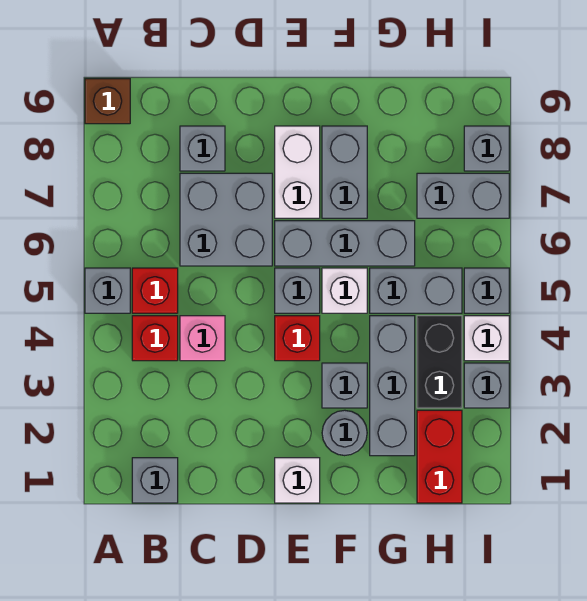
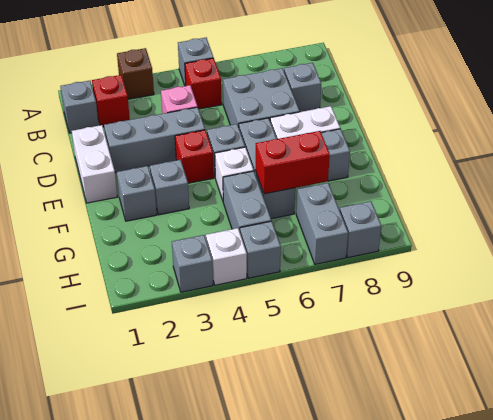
brown brick A9 level 1 -> brown brick A3 level 1
red brick B4 level 1 -> red brick B2 level 1
white brick E1 level 1 -> white brick D1:E1 level 1
grey round brick F2 level 1 -> grey brick F2 level 1
grey brick G2:G4 level 1 -> grey brick D2:D4 level 1
red brick H1:H2 level 1 -> red brick G6:G7 level 2
black brick H3:H4 level 1 -> none

